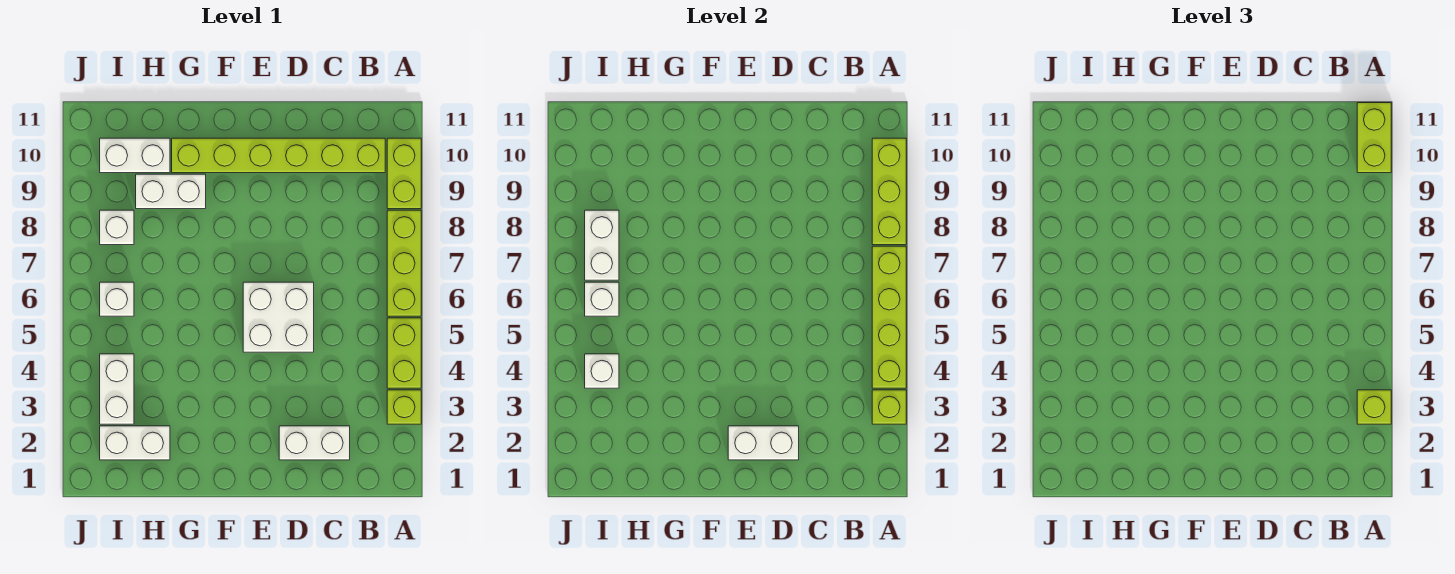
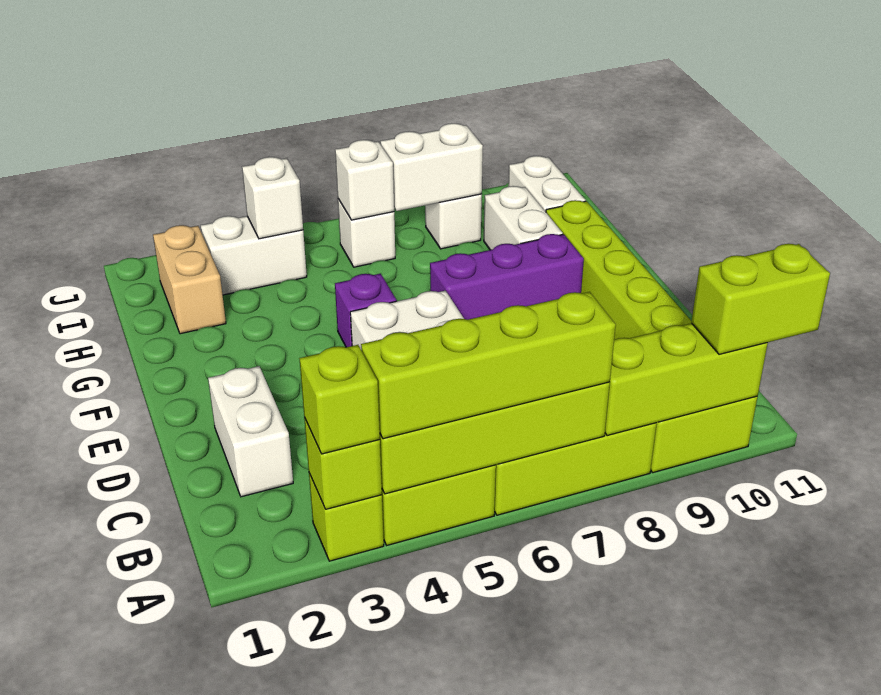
none -> lime brick A4:A7 level 3
white brick D2:E2 level 2 -> none
none -> purple brick F5 level 1
none -> purple brick F7:F9 level 1
white brick H2:I2 level 1 -> tan brick H2:I2 level 1

